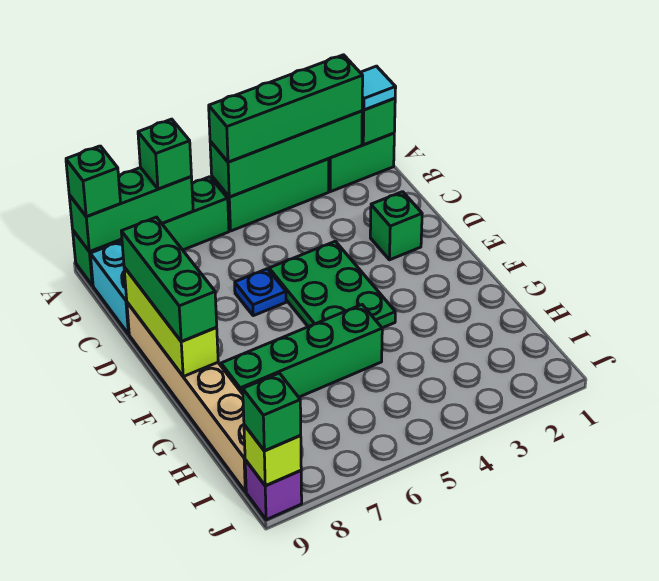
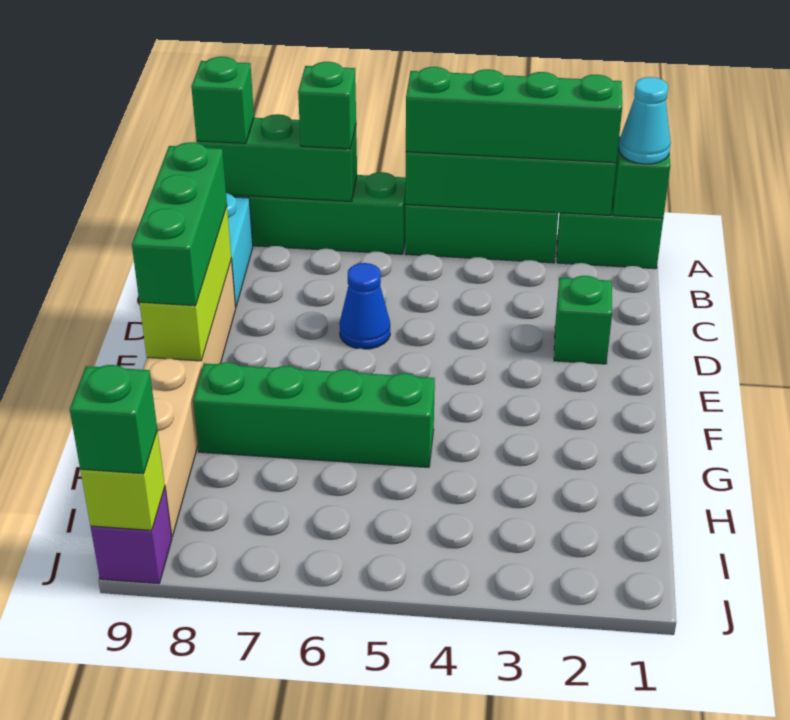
cyan tile A1 level 3 -> cyan cone A1 level 3
green plate D4:F5 level 1 -> none
blue plate D6 level 1 -> blue cone D6 level 1

